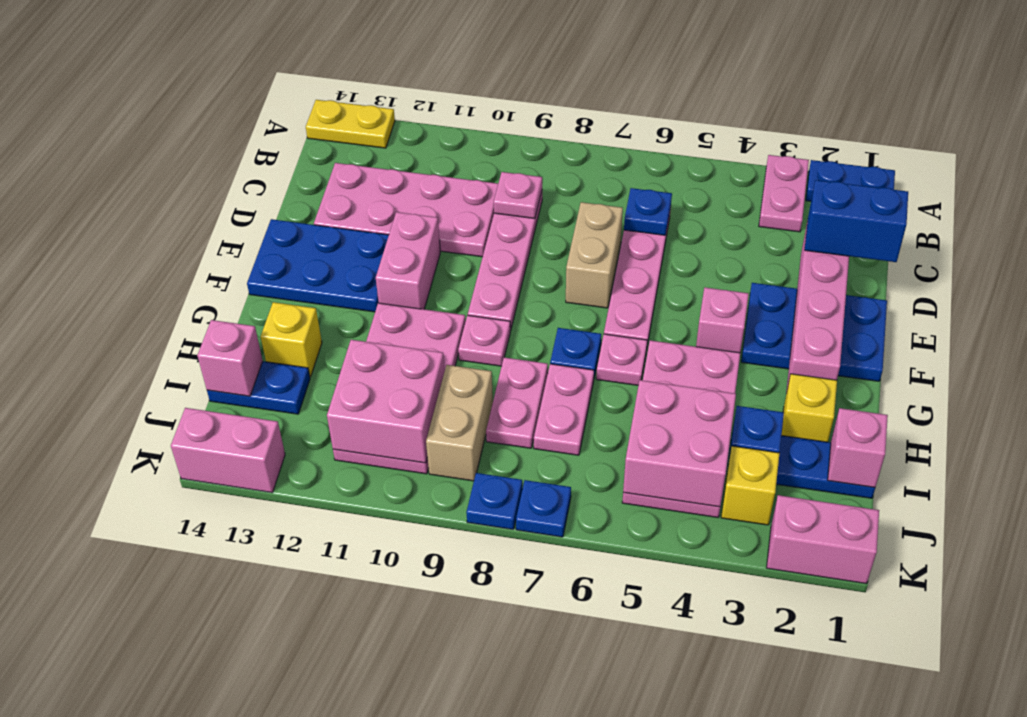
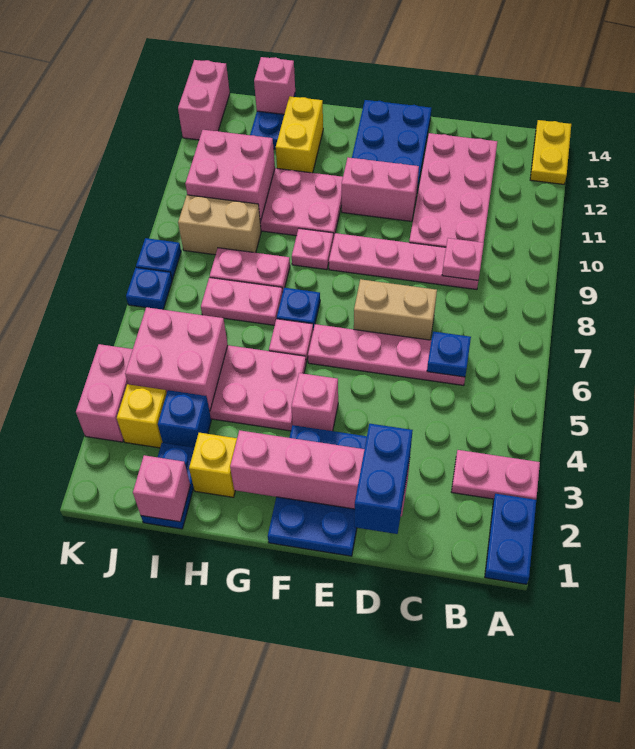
yellow brick H13 level 1 -> yellow brick H12:H13 level 1
pink brick K1:K2 level 1 -> pink brick K3:K4 level 1

